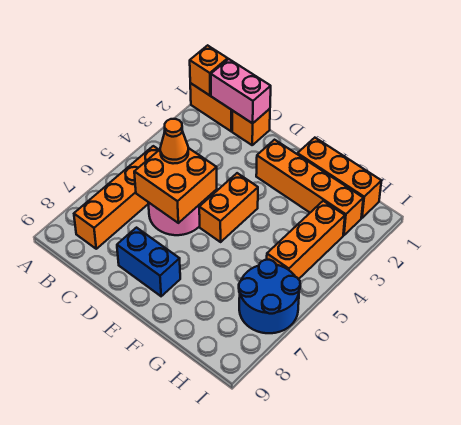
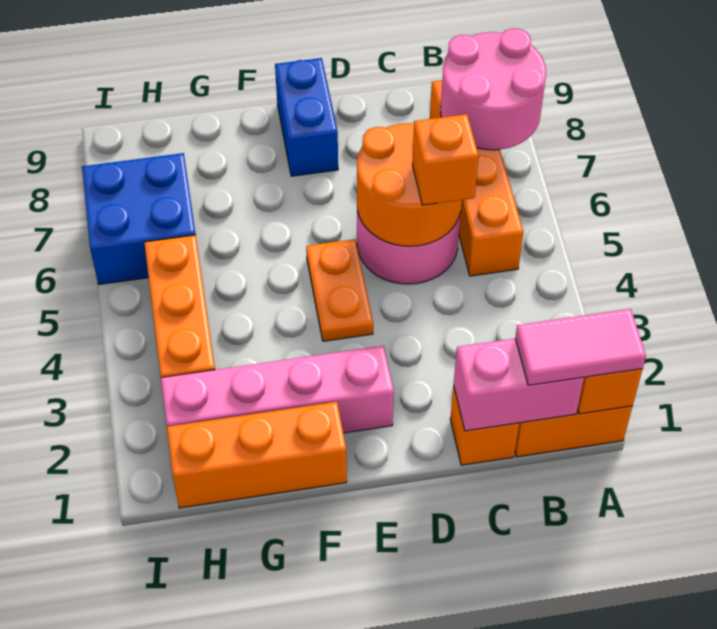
none -> pink tile A1:B1 level 3
none -> pink round brick A7:B8 level 2
orange brick C5:D6 level 2 -> orange round brick C5:D6 level 2
orange cone C5 level 3 -> orange brick C5 level 3
blue brick D8:E8 level 1 -> blue brick E8:E9 level 1
orange brick E2:H2 level 1 -> pink brick E2:H2 level 1
orange brick E4:E5 level 1 -> orange plate E4:E5 level 1
blue round brick H6:I7 level 1 -> blue brick H6:I7 level 1

